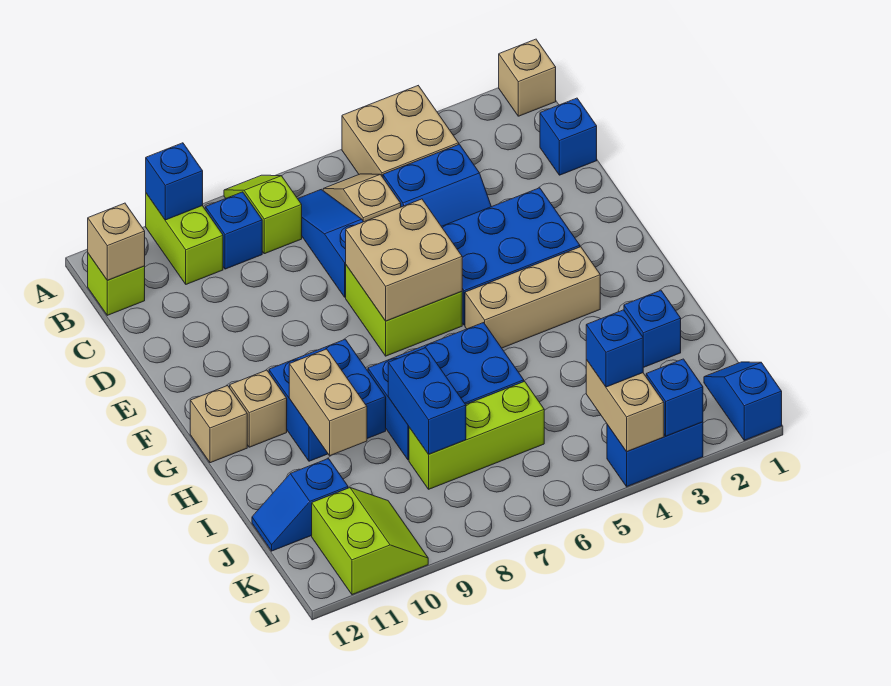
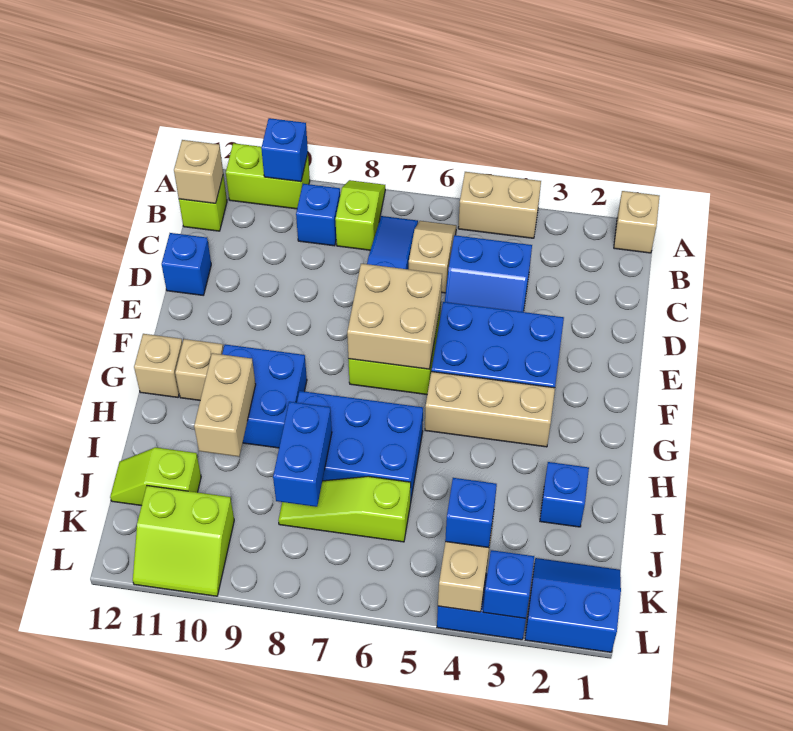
tan brick A4:B5 level 1 -> tan brick A4:A5 level 1
lime brick A10:B10 level 1 -> lime brick A10:A11 level 1
blue brick C1 level 1 -> blue brick D12 level 1
lime brick J6:J8 level 1 -> lime slope J6:J8 level 1 top 6
blue slope J11:J12 level 1 top 11 -> lime slope J11:J12 level 1 top 11
blue slope K1:L1 level 1 top L -> blue slope K1:L2 level 1 top L
lime slope K10:L11 level 1 top 11 -> lime slope K10:L11 level 1 top K

